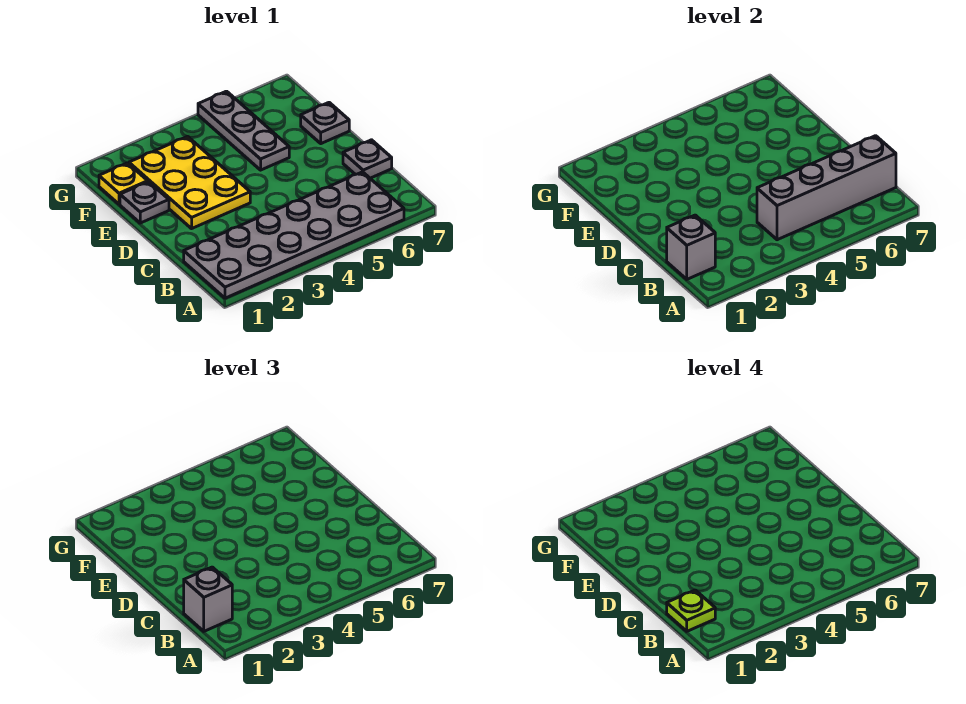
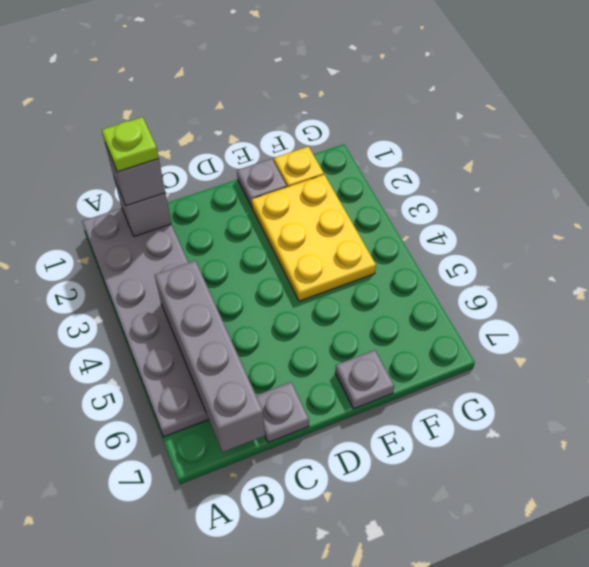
yellow plate D2:F3 level 1 -> yellow plate E2:F4 level 1
grey plate E5:G5 level 1 -> none

